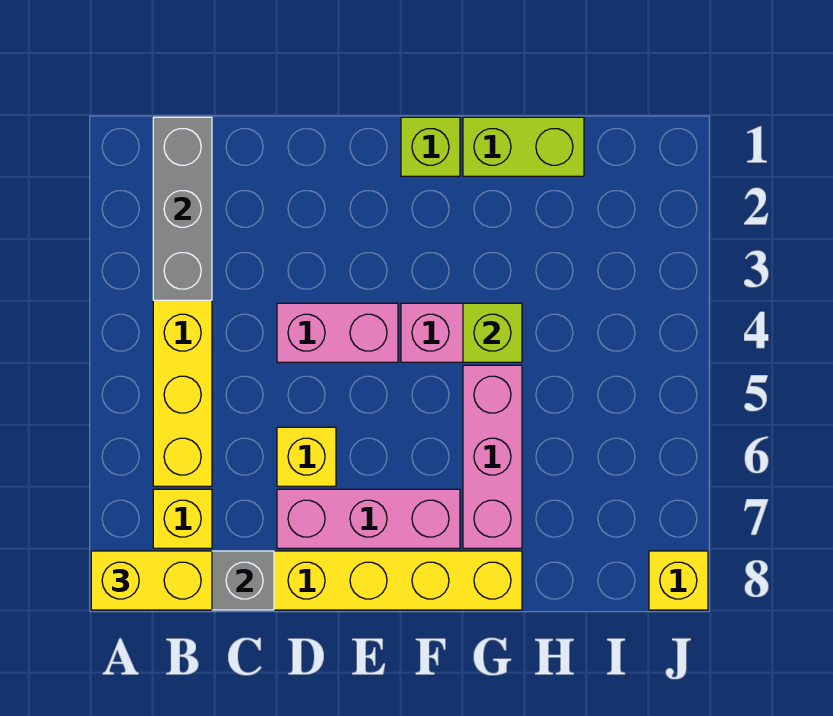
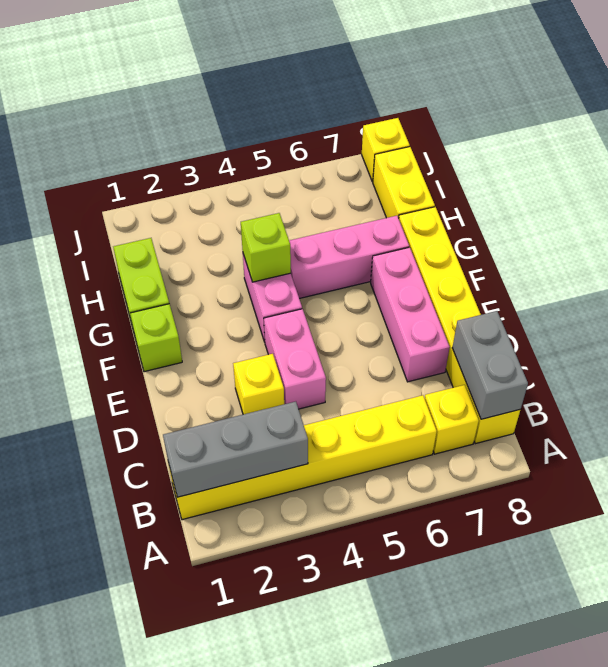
yellow brick A8:B8 level 3 -> yellow brick H8:I8 level 1
yellow brick D6 level 1 -> yellow brick D3 level 1

